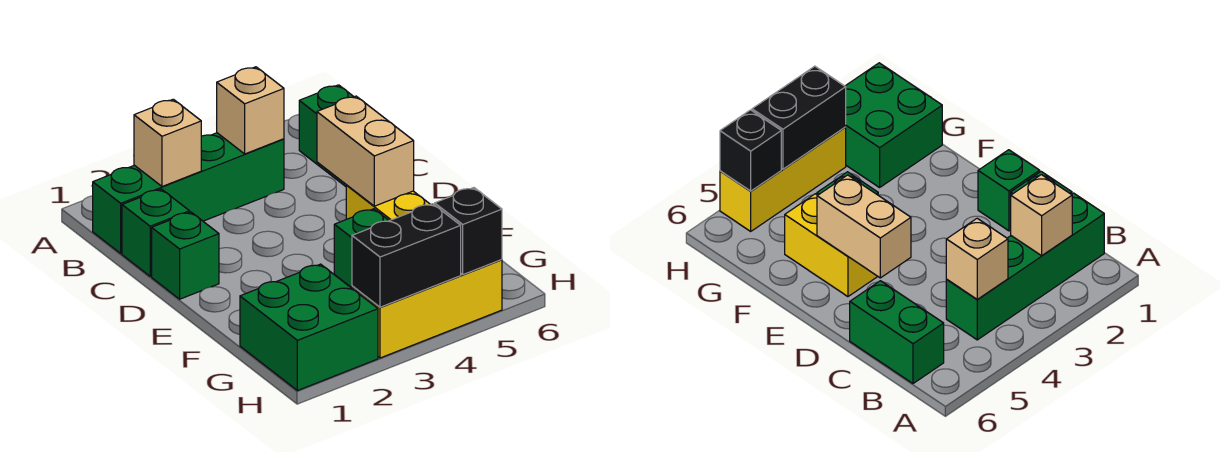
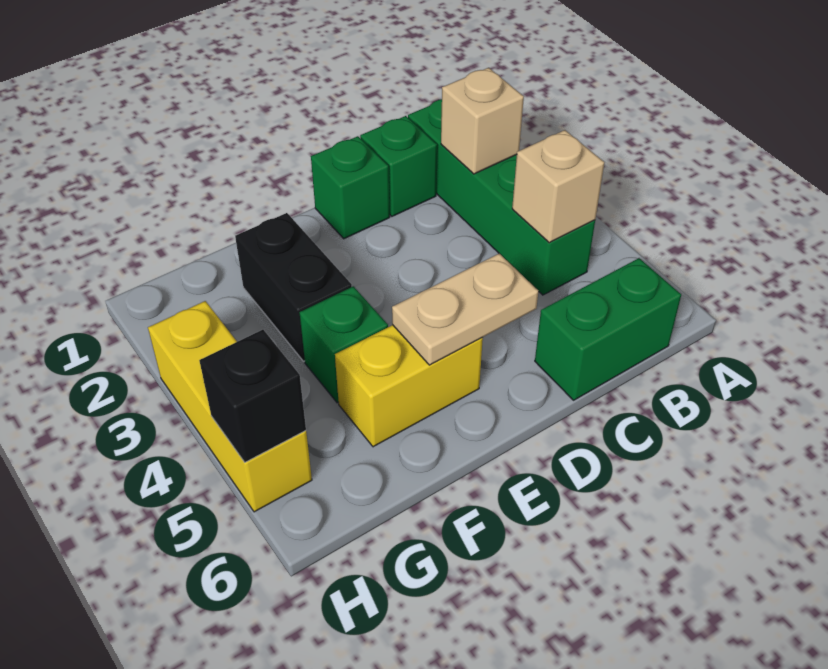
tan brick D5:E5 level 2 -> tan plate D5:E5 level 2
green brick G1:H2 level 1 -> none
black brick H3:H4 level 2 -> black brick F2:F3 level 1

